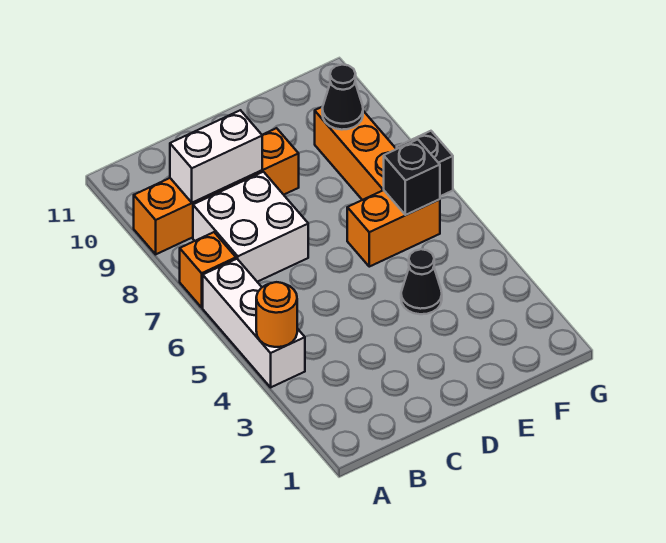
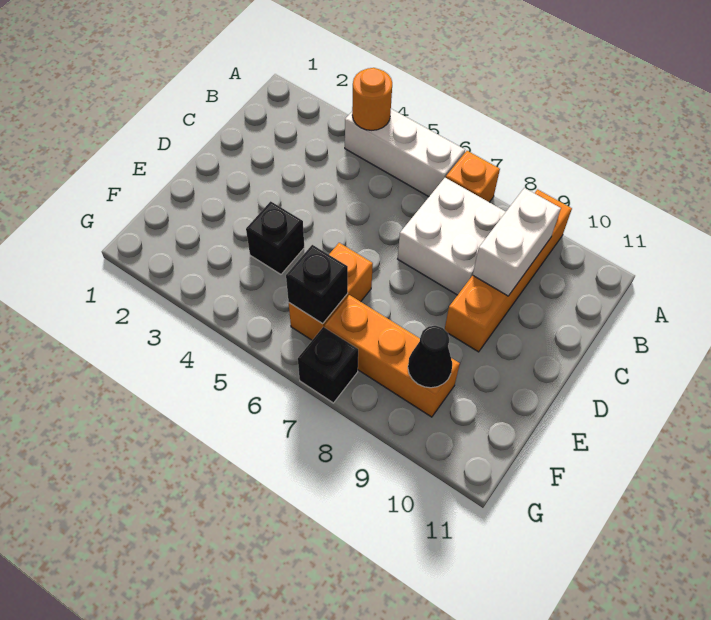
black cone E4 level 1 -> black brick E4 level 1

